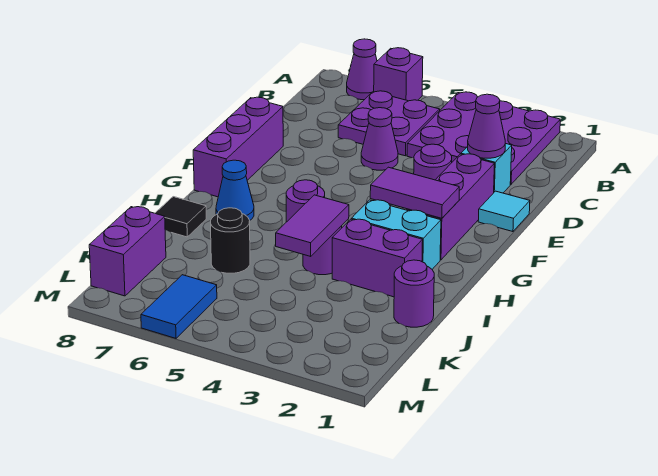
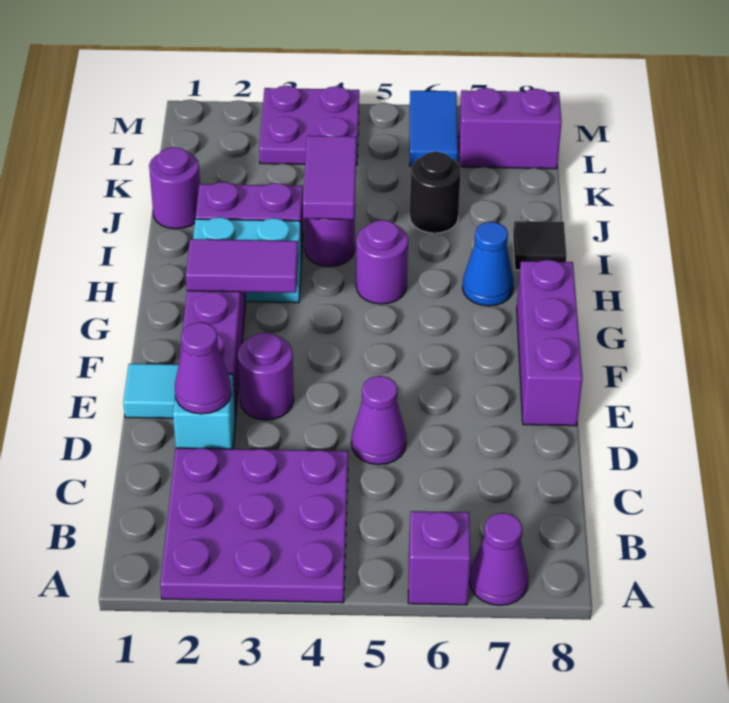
purple plate B5:C6 level 1 -> purple plate L3:M4 level 1
purple brick K8:L8 level 1 -> purple brick L7:L8 level 1

